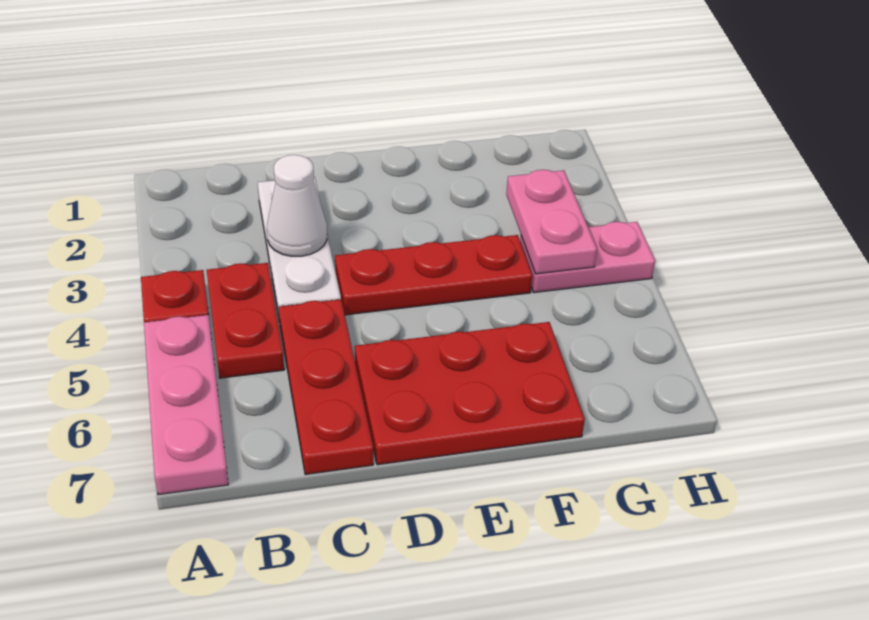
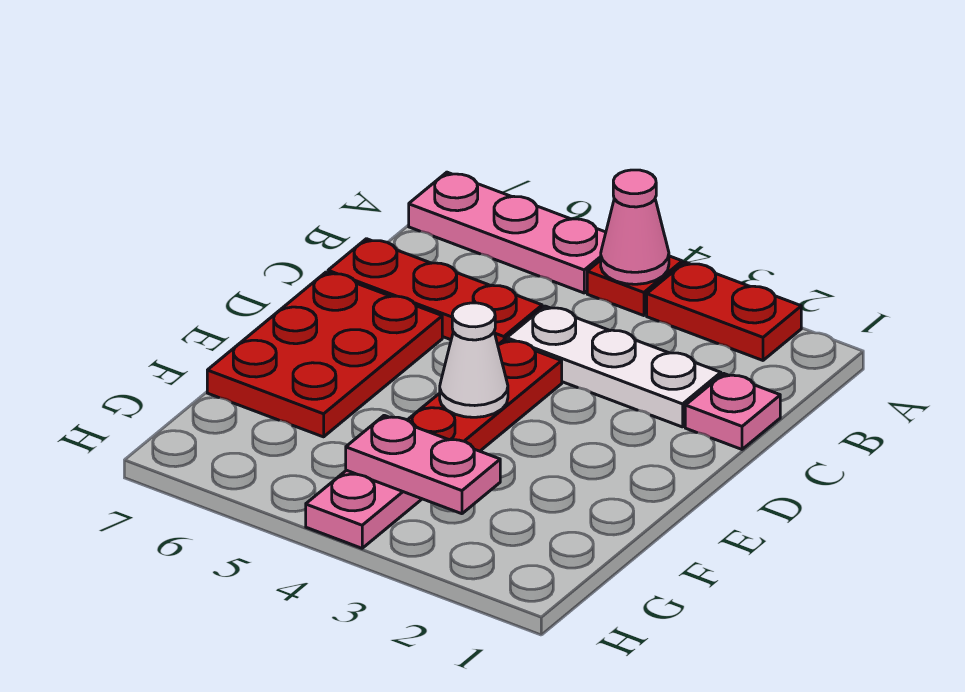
none -> pink cone A4 level 2
red plate B4:B5 level 1 -> red plate A2:A3 level 1
none -> pink plate C1 level 1
white cone C3 level 2 -> white cone E4 level 2

